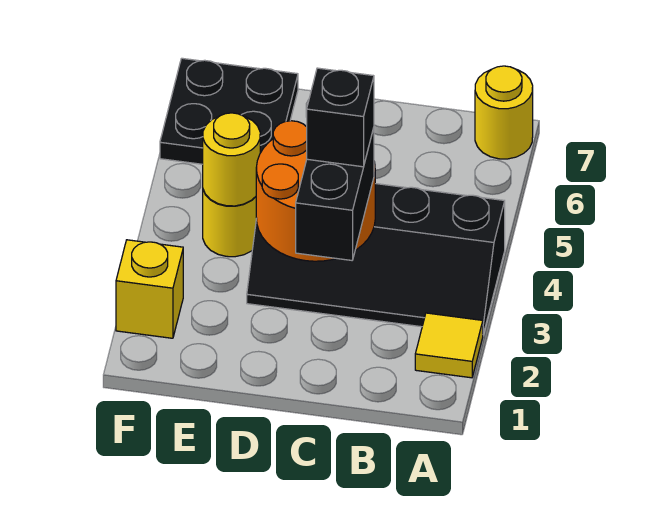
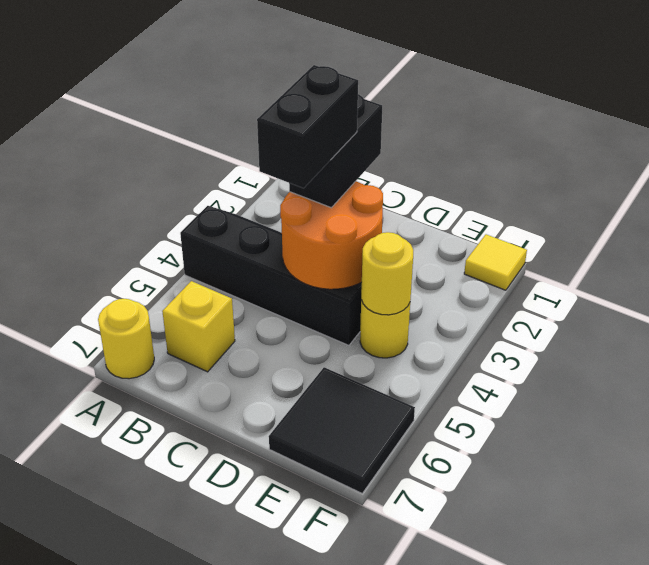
yellow tile A2 level 1 -> yellow tile F1 level 1
black brick C3 level 4 -> black brick C3:C4 level 4
black plate E6:F7 level 1 -> black tile E6:F7 level 1
yellow brick F2 level 1 -> yellow brick B6 level 1

